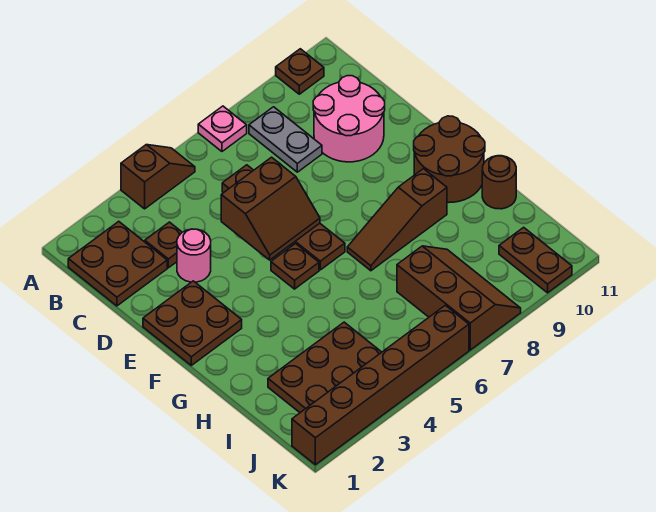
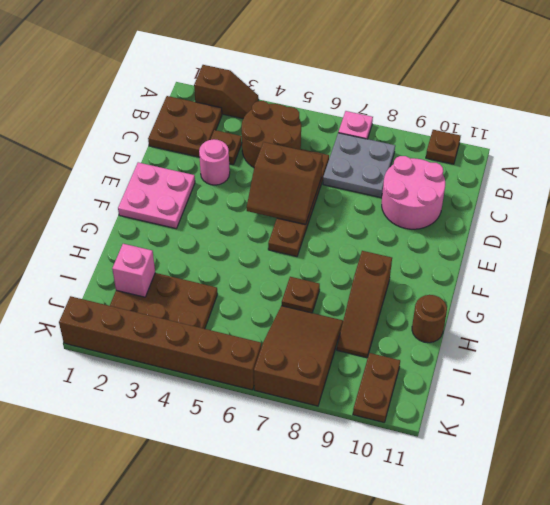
brown slope A4:A5 level 1 top 4 -> brown slope A2:A3 level 1 top 2
grey plate B8:C8 level 1 -> grey plate B7:C8 level 1
brown plate E1:F2 level 1 -> pink plate E1:F2 level 1
brown plate F5 level 1 -> brown plate H7 level 1
brown round brick F10:G11 level 1 -> brown round brick B4:C5 level 1
brown slope G7:G9 level 1 top 9 -> brown slope G9:I9 level 1 top G
none -> pink brick I2 level 2
brown slope I7:K8 level 1 top 7 -> brown slope I7:K8 level 1 top K

